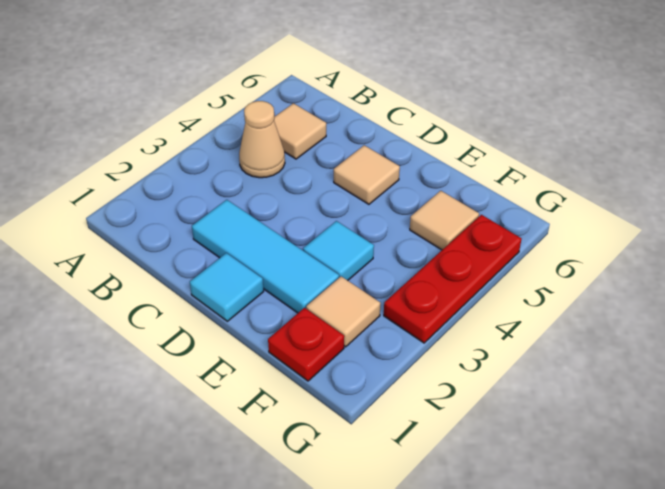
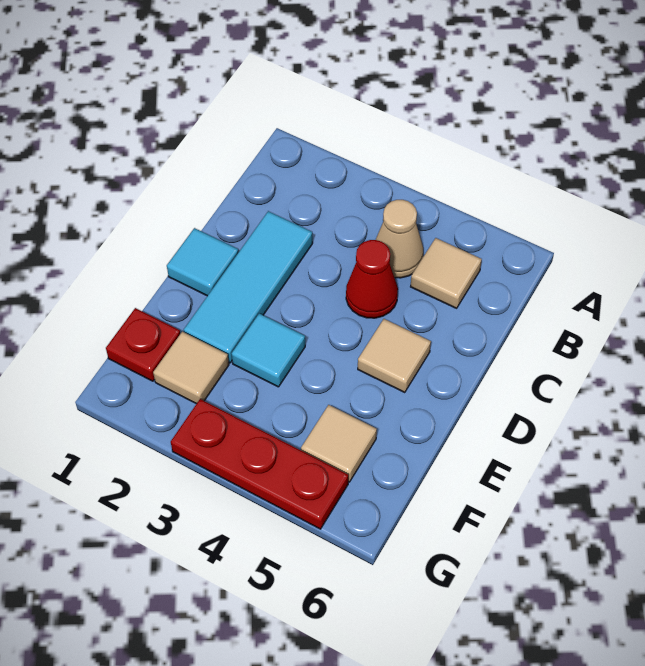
none -> red cone C4 level 1

